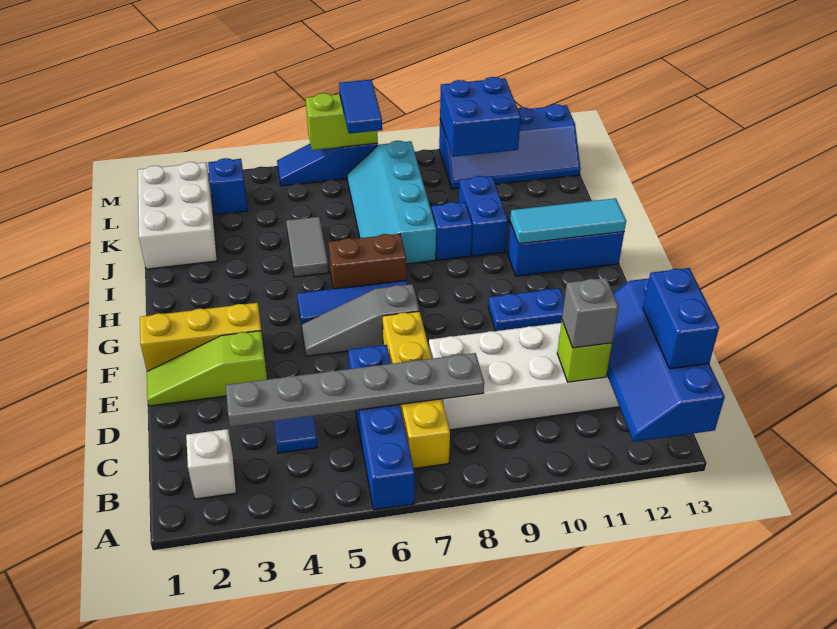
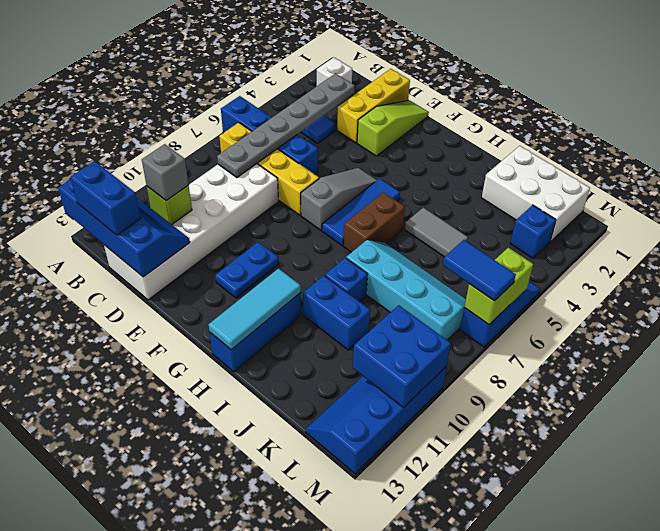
yellow brick F1:F3 level 1 -> yellow brick D1:D3 level 1

